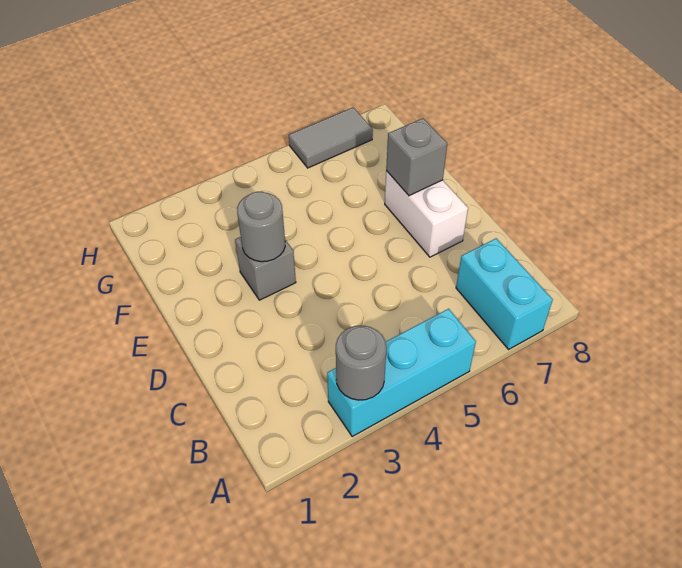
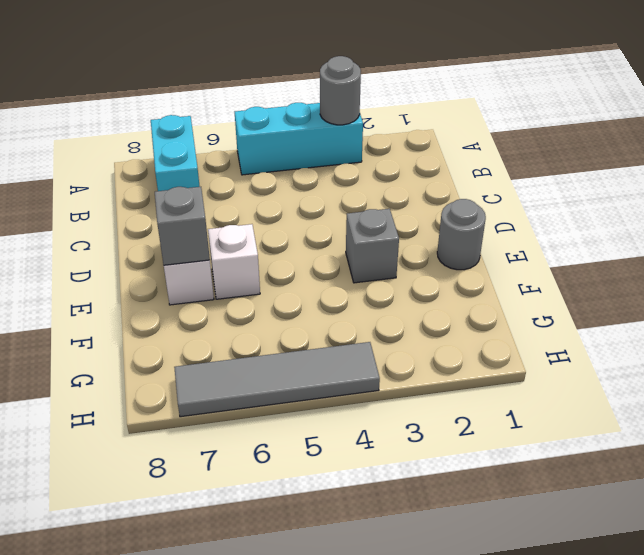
grey round brick E3 level 2 -> grey round brick E1 level 1
none -> white brick E6 level 1
grey tile H6:H7 level 1 -> grey tile H4:H7 level 1

